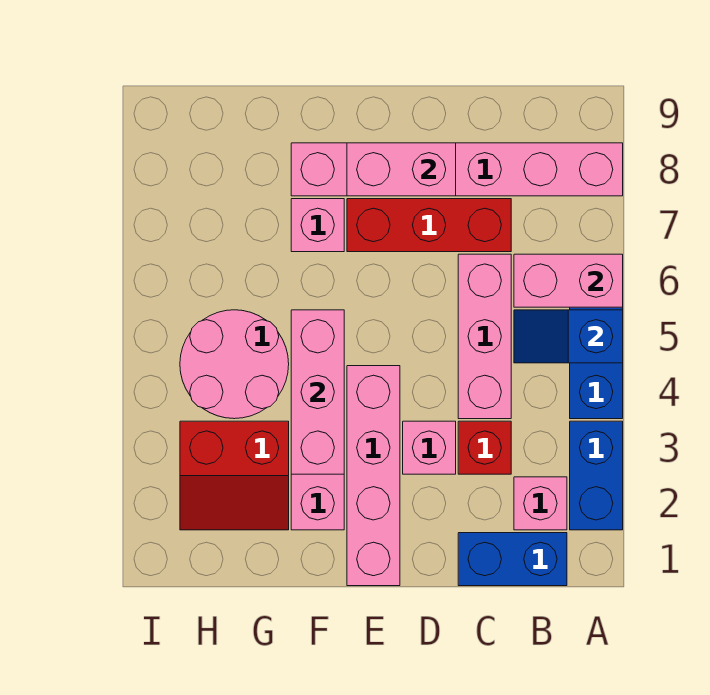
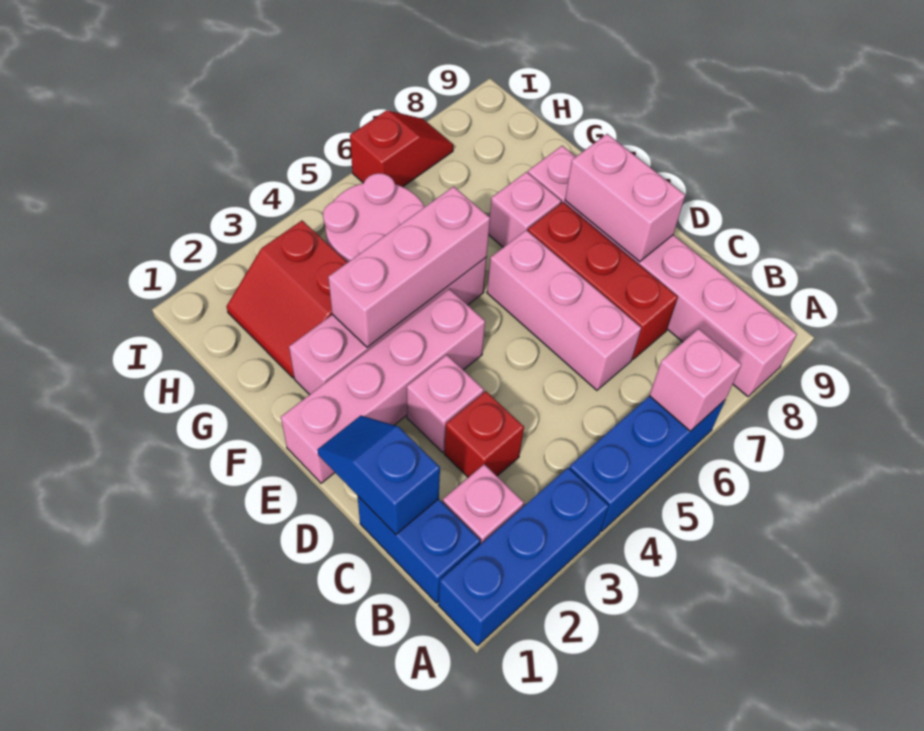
blue brick A2:A3 level 1 -> blue brick A1:A3 level 1
blue slope A5:B5 level 2 top A -> blue slope C1:D1 level 2 top C
pink brick A6:B6 level 2 -> pink brick A6 level 2
pink brick C4:C6 level 1 -> pink brick C6:E6 level 1
none -> red slope I6:I7 level 1 top 6

